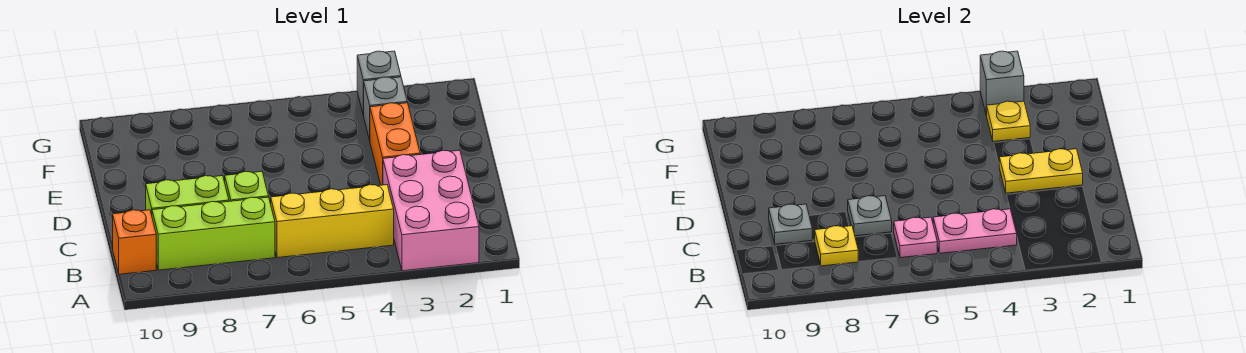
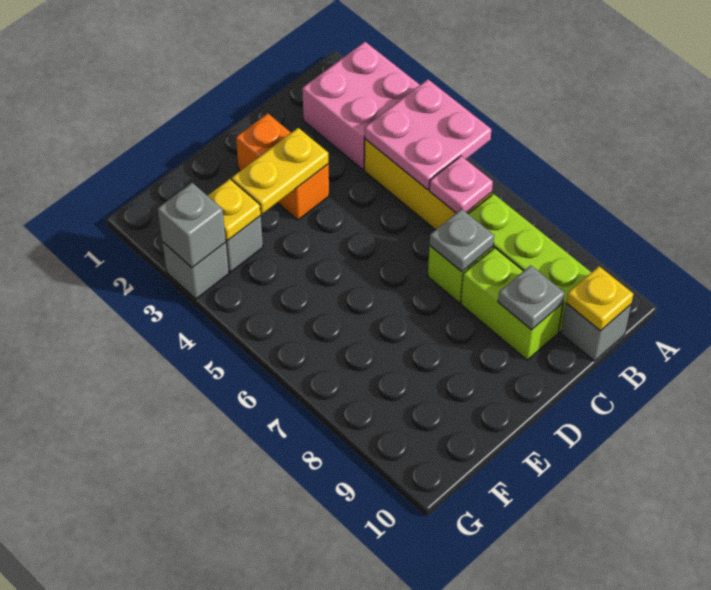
pink brick A2:C3 level 1 -> pink brick A2:B3 level 1
pink plate B4:B5 level 2 -> pink plate A4:B5 level 2
yellow plate B8 level 2 -> yellow plate B10 level 2
orange brick B10 level 1 -> grey brick B10 level 1
yellow plate D2:D3 level 2 -> yellow plate D3:E3 level 2
orange brick D3:E3 level 1 -> orange brick D2:D3 level 1

